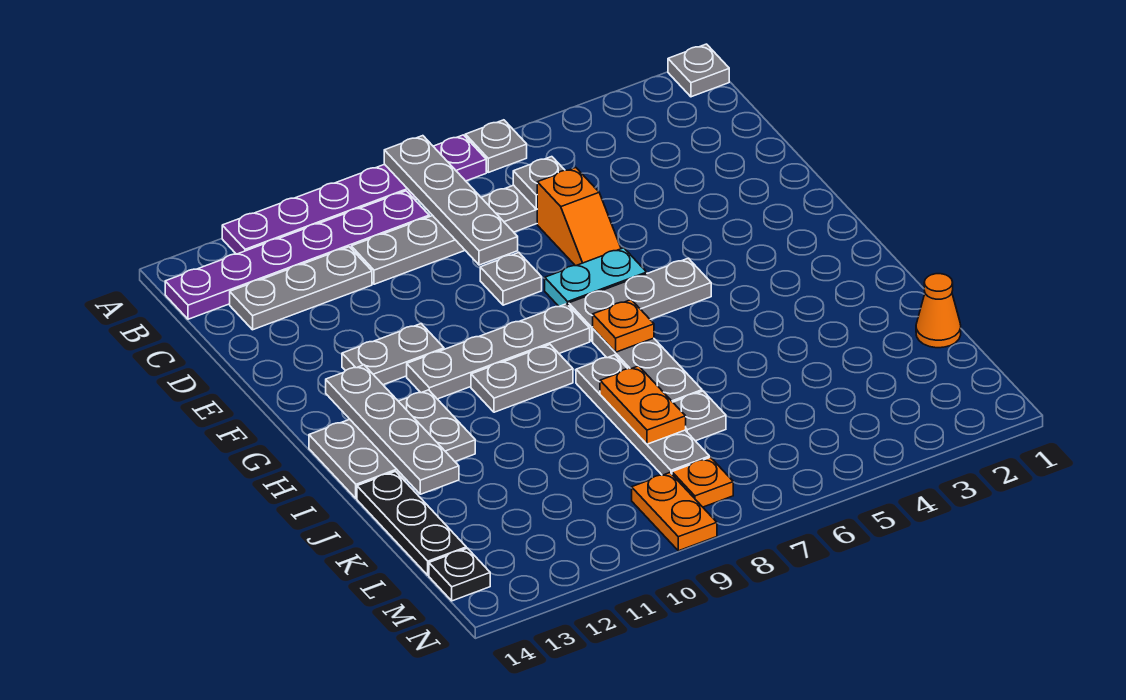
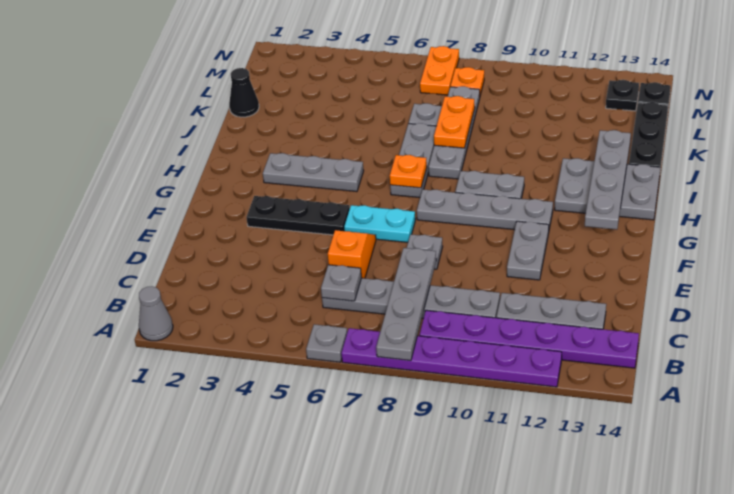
grey plate A1 level 1 -> grey cone A1 level 1
none -> black plate F3:F5 level 1
grey plate F11:F12 level 1 -> grey plate E11:F11 level 1
grey plate G5:G7 level 1 -> grey plate H3:H5 level 1
orange cone K1 level 1 -> black cone K1 level 1
orange plate M9:N9 level 1 -> orange plate M7:N7 level 1
none -> black plate M13 level 1

